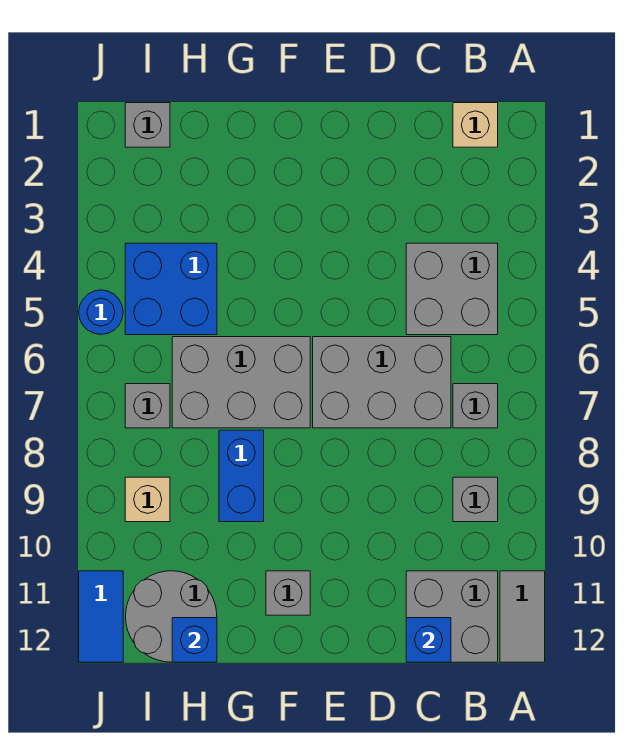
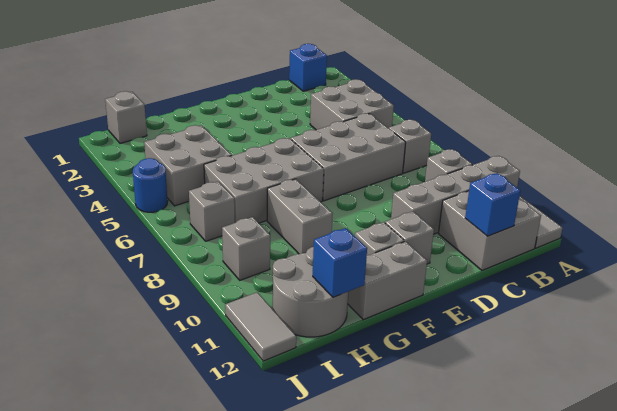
none -> grey brick A10:D10 level 1
tan brick B1 level 1 -> blue brick B1 level 1
none -> grey brick E11 level 1
none -> grey brick F12:G12 level 1
blue brick G8:G9 level 1 -> grey brick G8:G9 level 1
blue brick H4:I5 level 1 -> grey brick H4:I5 level 1
tan brick I9 level 1 -> grey brick I9 level 1
blue tile J11:J12 level 1 -> grey tile J11:J12 level 1

